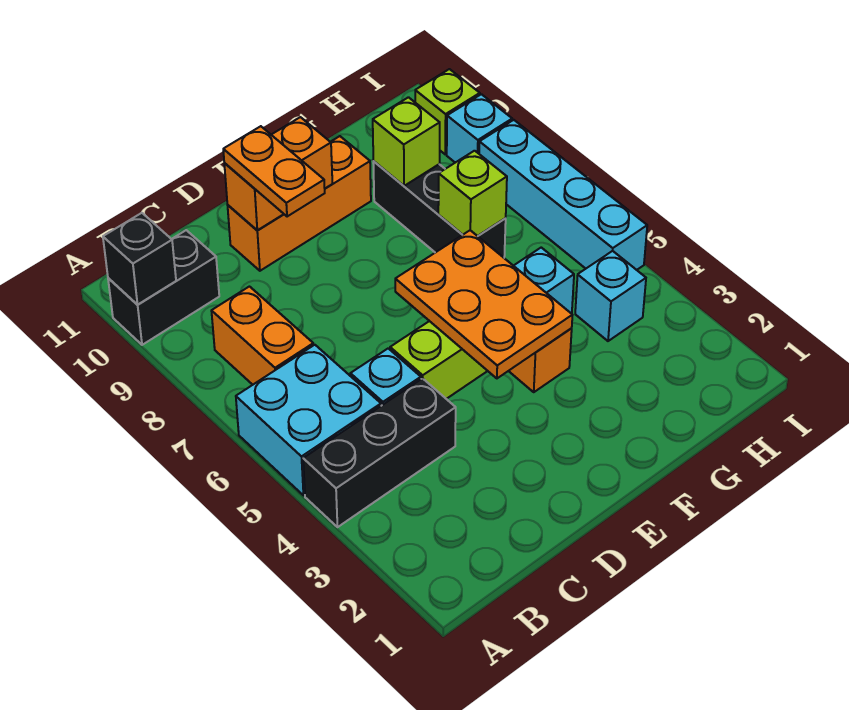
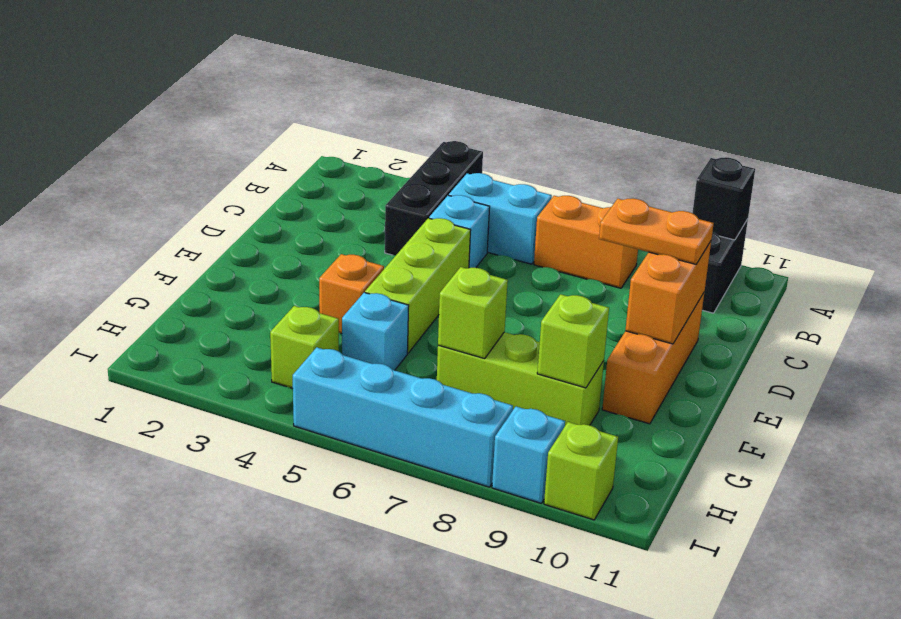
cyan brick A5:B6 level 1 -> cyan brick B5:B6 level 1
orange plate E4:F6 level 2 -> none
black brick G7:G9 level 1 -> lime brick G7:G9 level 1
cyan brick H4 level 1 -> lime brick H4 level 1

